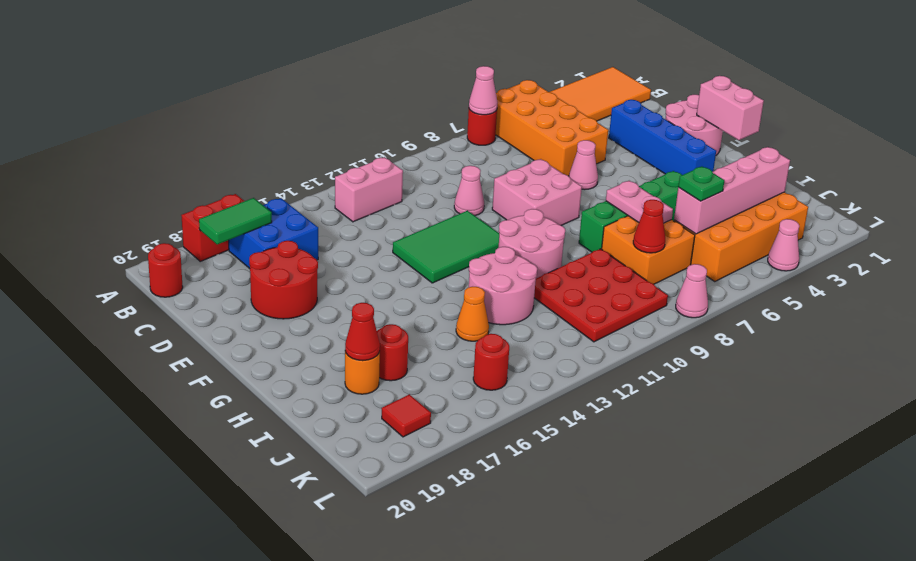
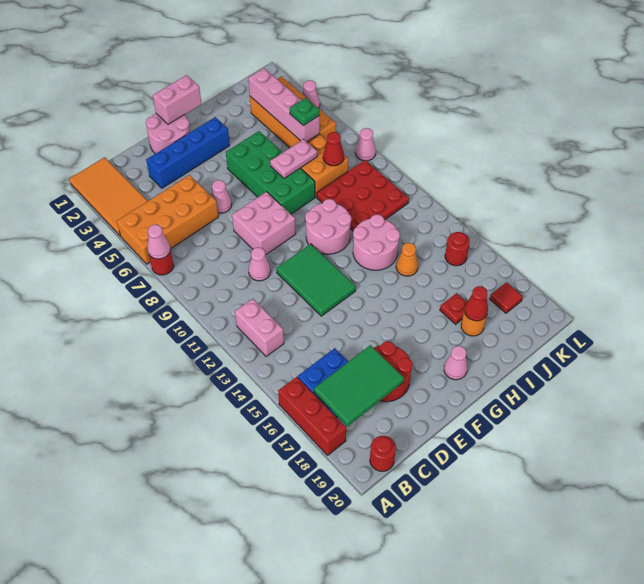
red brick A17:A18 level 1 -> red brick A16:A18 level 1
green tile B17:B18 level 2 -> green tile B17:D18 level 2
none -> pink cone G19 level 1
green brick H5:H8 level 1 -> green brick G5:H8 level 1
red round brick I17 level 1 -> red plate I17 level 1

